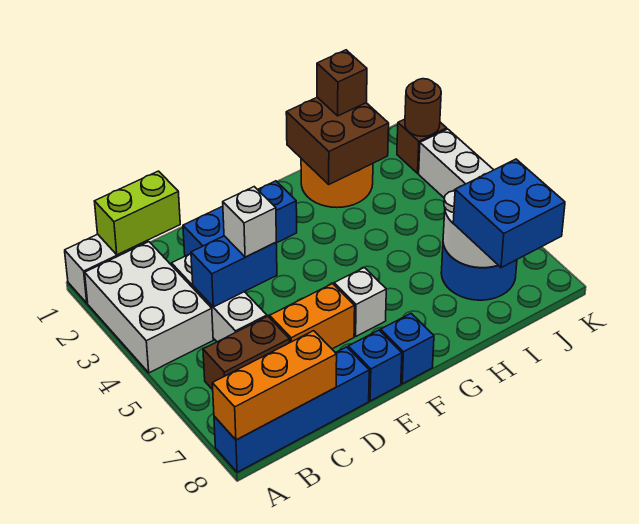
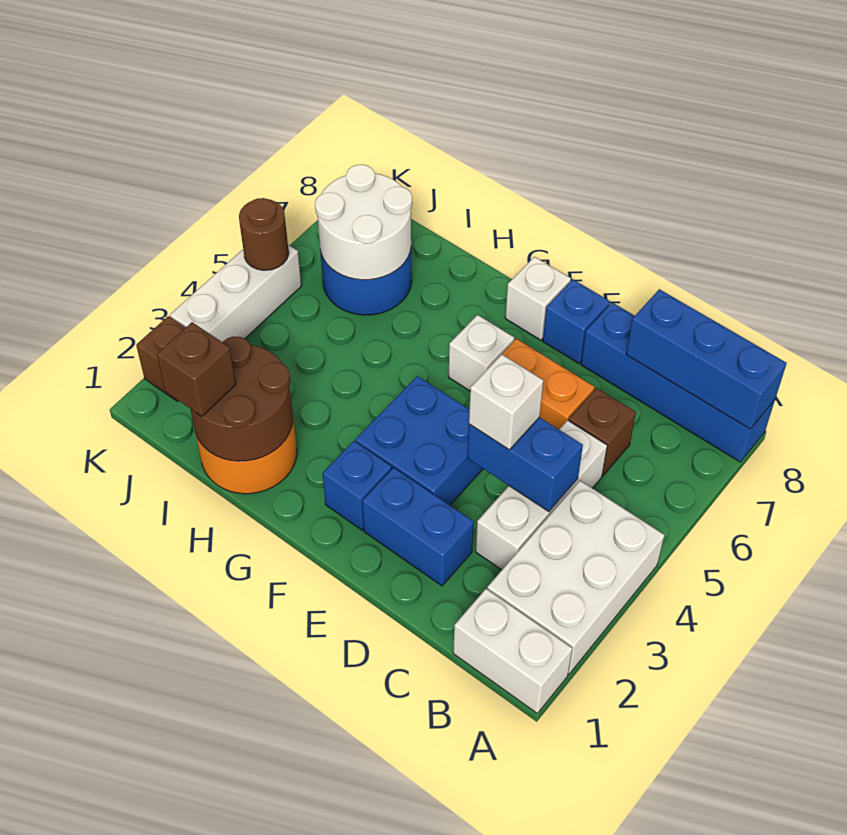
orange brick A8:C8 level 2 -> blue brick A8:C8 level 2
lime brick B1:C1 level 2 -> none
brown brick B6:C6 level 1 -> brown brick C6 level 1
blue brick F8 level 1 -> white brick F8 level 1
brown brick H1:I2 level 2 -> brown round brick H1:I2 level 2
blue brick I7:J8 level 3 -> blue brick E3:F4 level 1
brown round brick K2 level 2 -> brown round brick K5 level 2

